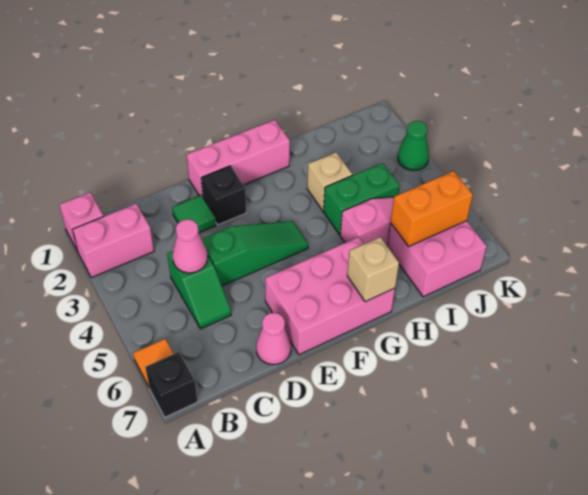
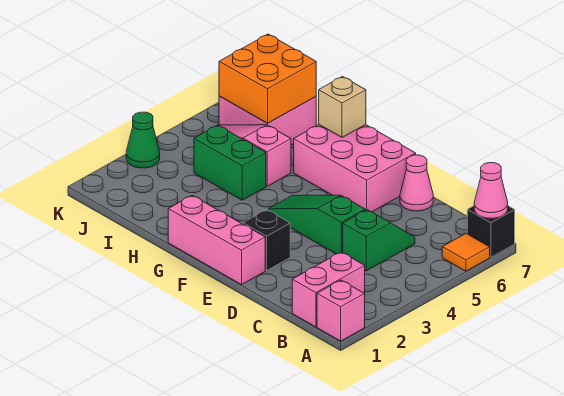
pink brick A2:B2 level 1 -> pink brick B1:B2 level 1
pink cone C4 level 2 -> pink cone A7 level 2
green tile D2 level 1 -> none
tan brick H3 level 1 -> none
orange brick I6:J6 level 2 -> orange brick I6:J7 level 2

